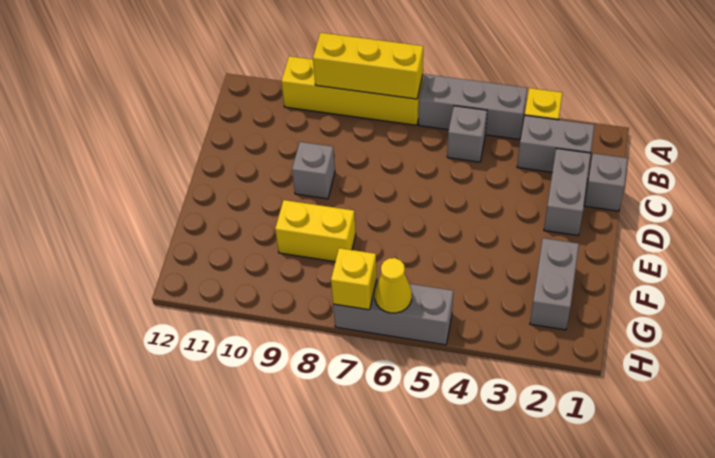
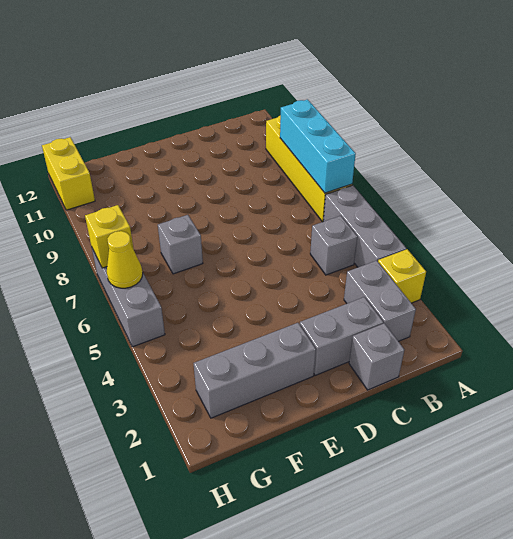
yellow brick A7:A9 level 2 -> cyan brick A7:A9 level 2
grey brick D9 level 1 -> grey brick F7 level 1
grey brick F2:G2 level 1 -> grey brick E2:G2 level 1
yellow brick F8:F9 level 1 -> yellow brick H11:H12 level 1

